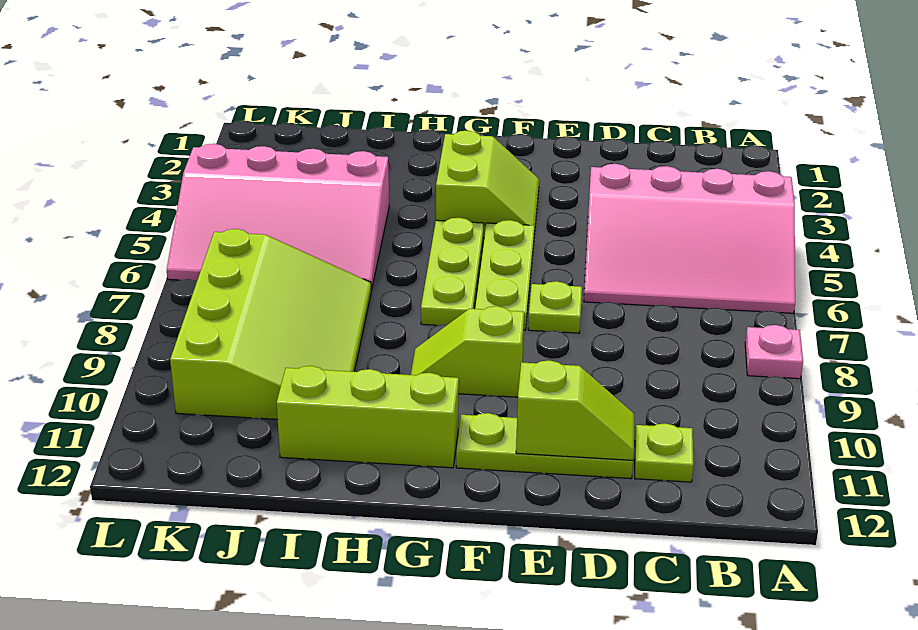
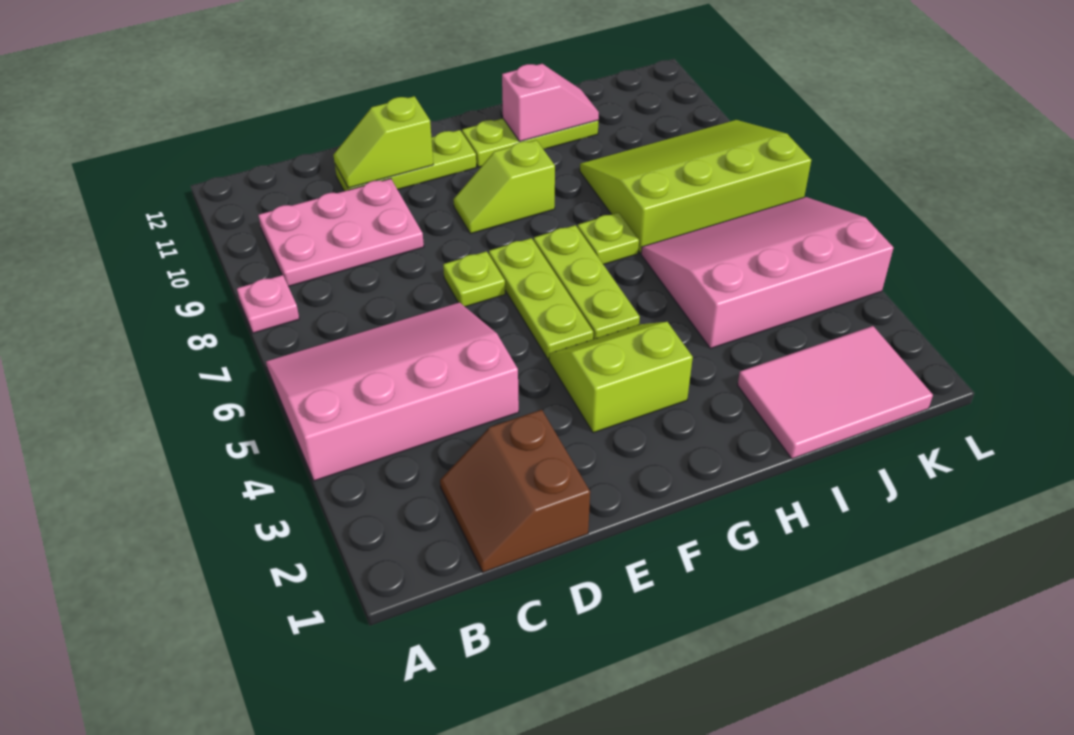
none -> pink plate B9:D10 level 1
none -> brown slope C1:D2 level 1 top D
lime plate C11 level 1 -> lime plate H7 level 1
lime slope F3:G4 level 1 top G -> lime slope F3:G4 level 1 top 3
lime slope F9:G9 level 1 top F -> lime slope F9:G9 level 1 top G
lime brick G11:I11 level 1 -> lime plate G11:I11 level 1
none -> pink slope H11:I11 level 2 top H
none -> pink tile I1:K2 level 1
lime slope I7:K10 level 1 top K -> lime slope I7:L9 level 1 top 7

